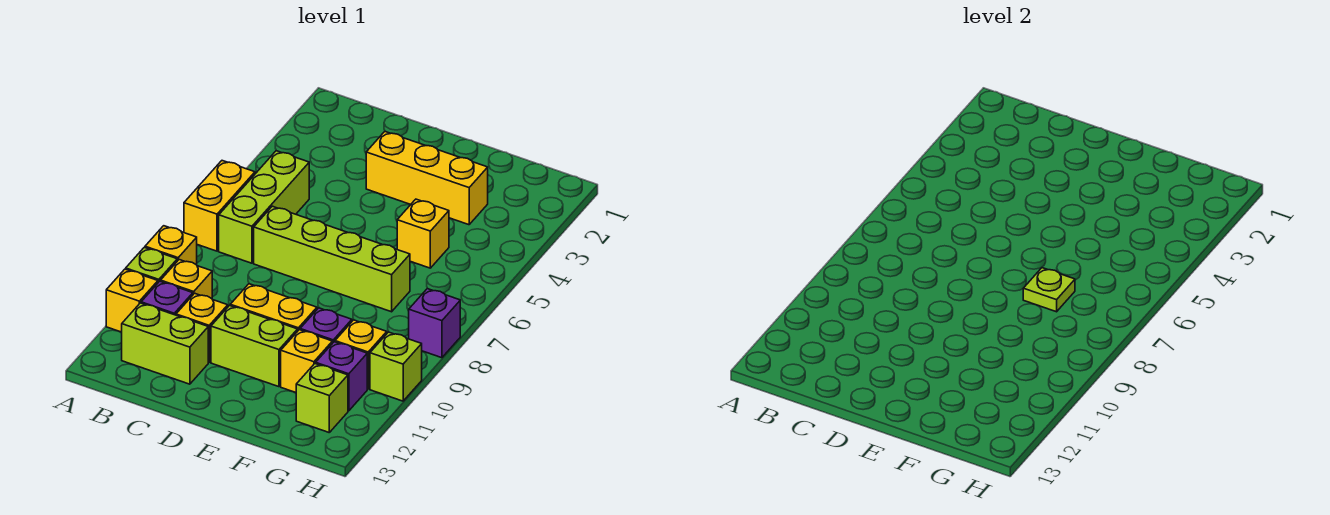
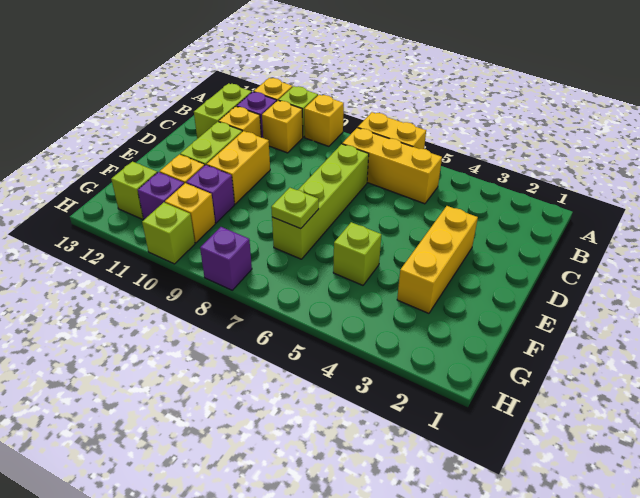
lime brick B5:B7 level 1 -> yellow brick B5:B7 level 1
yellow brick F5 level 1 -> lime brick F5 level 1

